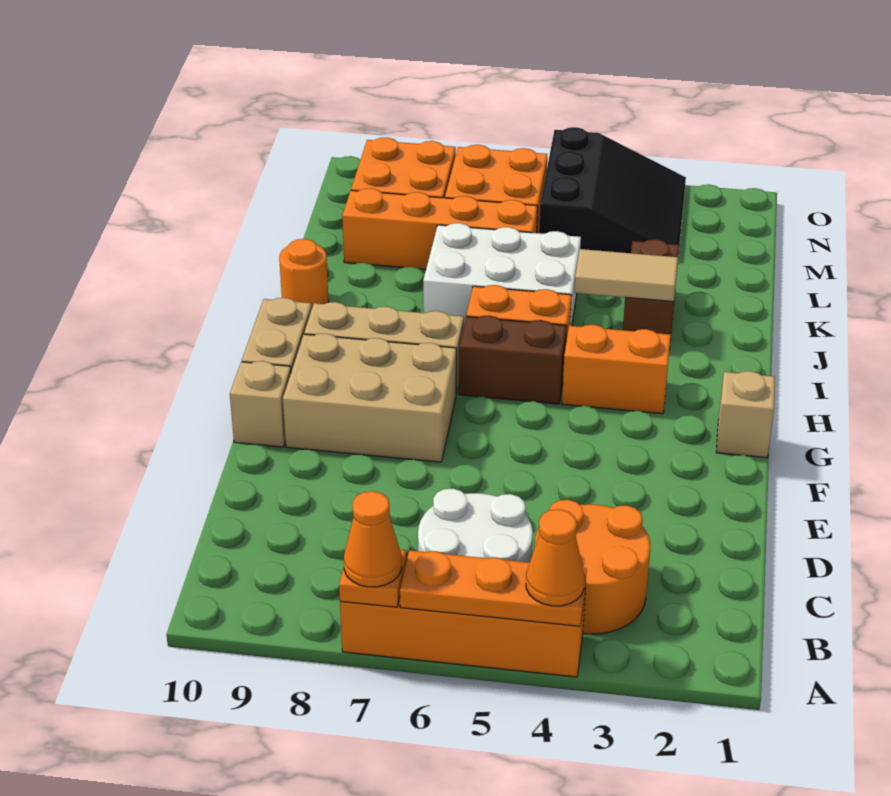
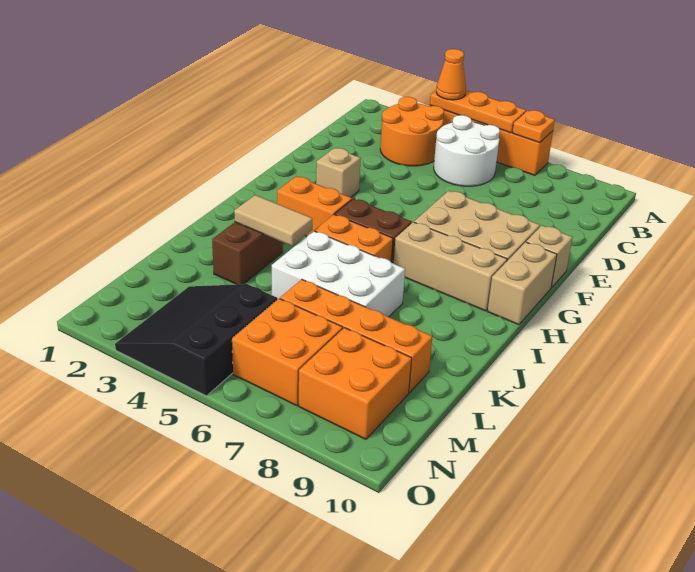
orange cone A7 level 3 -> none
tan brick G1 level 1 -> tan brick F3 level 1
orange round brick J10 level 1 -> none

